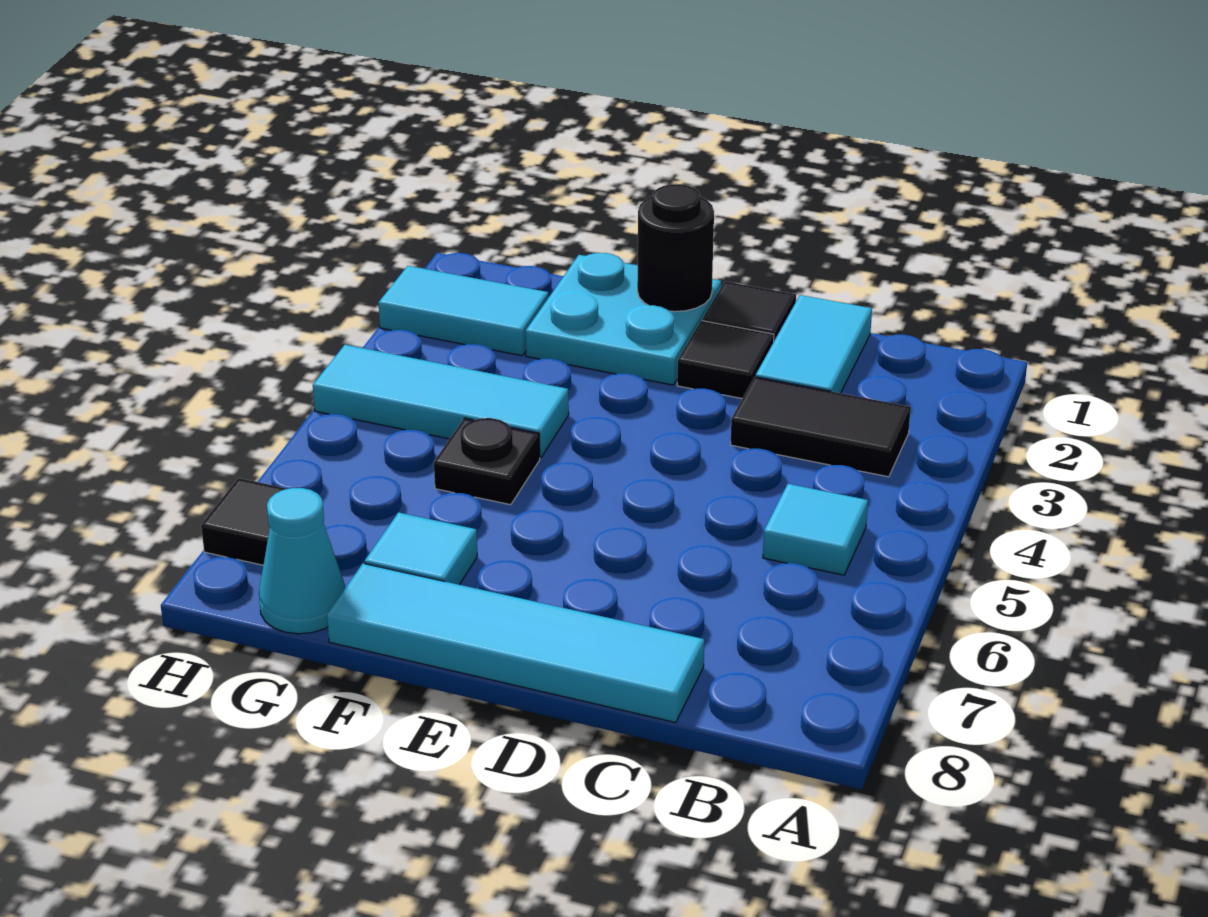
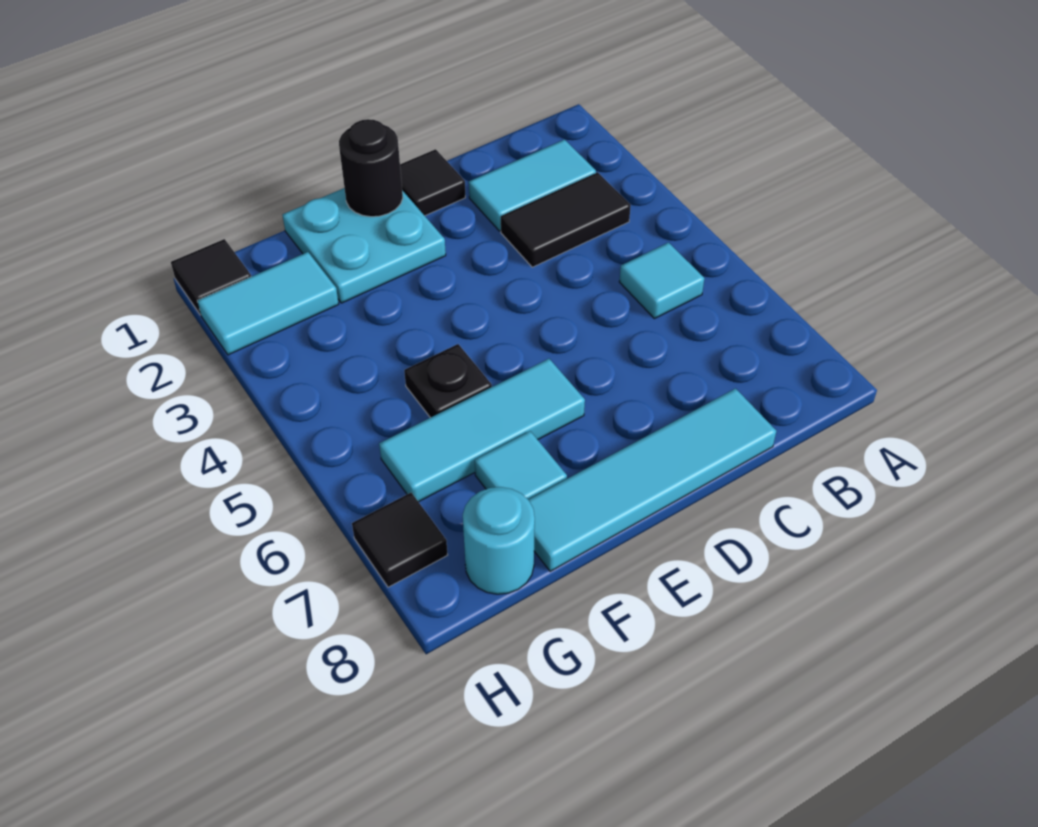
cyan tile C1:C2 level 1 -> cyan tile B2:C2 level 1
black tile D2 level 1 -> black tile H1 level 1
cyan tile F4:H4 level 1 -> cyan tile E6:G6 level 1
cyan cone G8 level 1 -> cyan round brick G8 level 1

